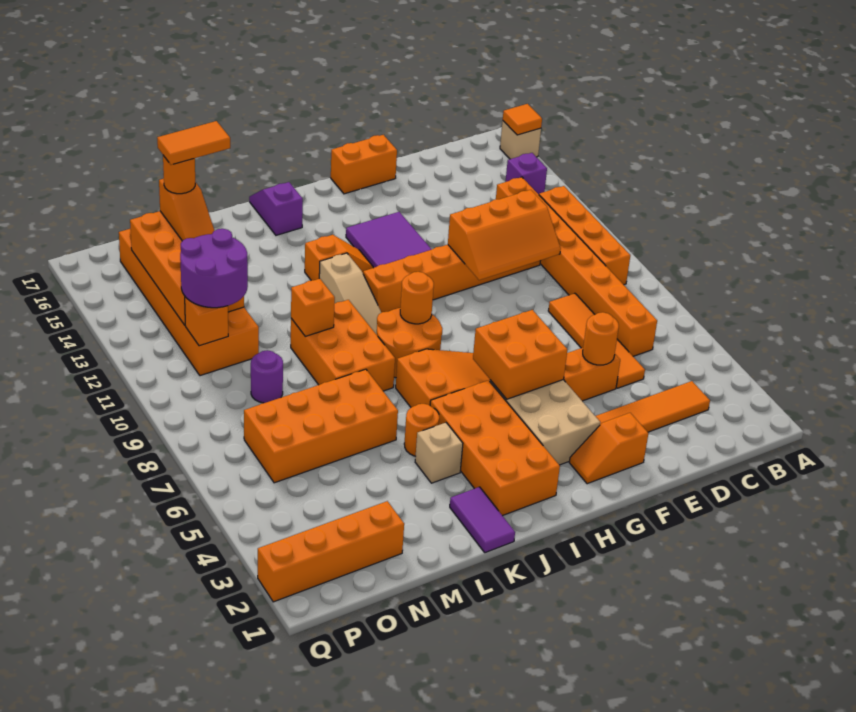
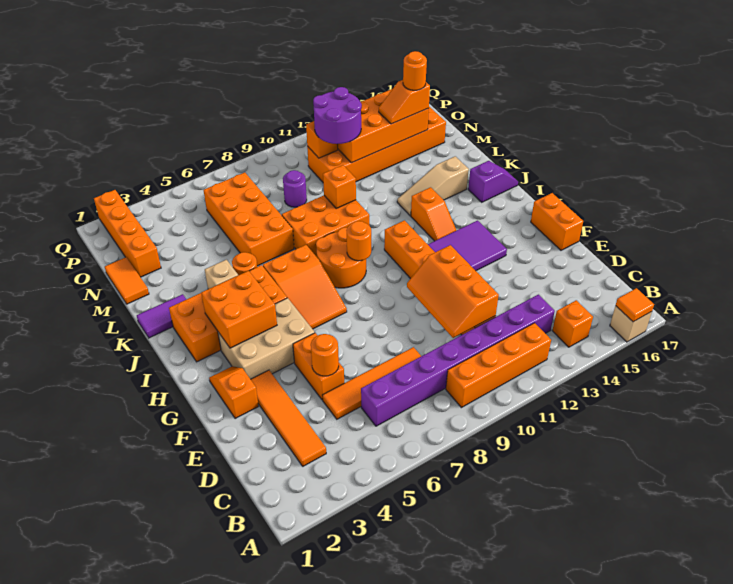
purple brick B14 level 1 -> orange brick B14 level 1
orange brick C6:C13 level 1 -> purple brick C6:C13 level 1
orange brick G5:H6 level 2 -> orange brick H3:I4 level 2
tan slope J10:J12 level 1 top 12 -> tan slope K13:K15 level 1 top 15
orange tile M15:N15 level 5 -> orange tile M1:N1 level 1

